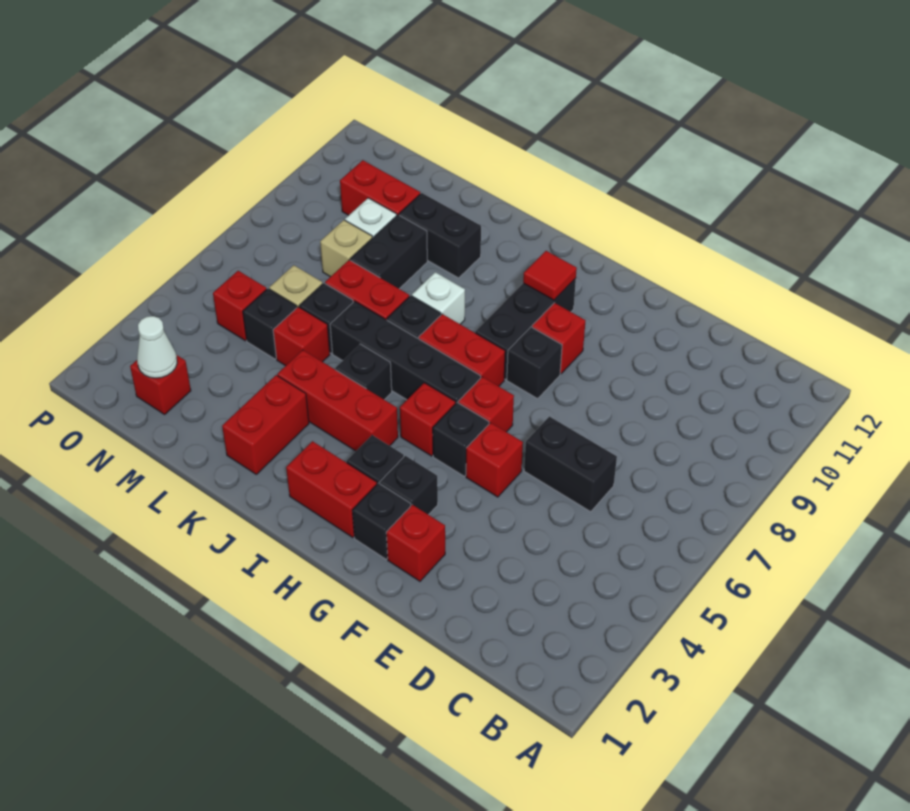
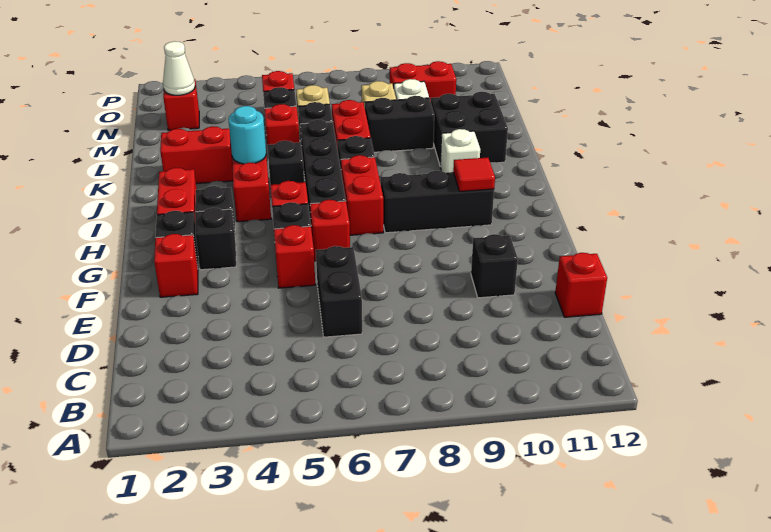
black brick G8 level 1 -> black brick E10 level 1
red brick G9 level 1 -> red brick D12 level 1
none -> cyan round brick J4 level 2
white brick J8 level 1 -> white brick J10 level 1
black brick K10:L10 level 1 -> black brick K10:L11 level 1
red brick M10:N10 level 1 -> red brick N9:N10 level 1

